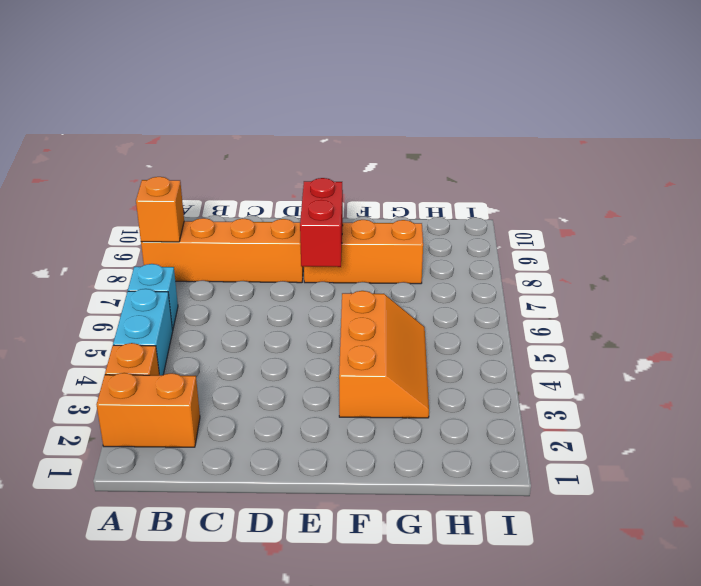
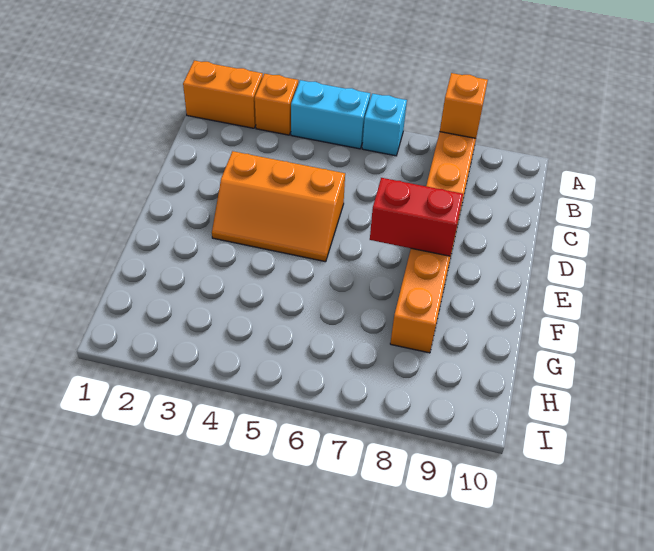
orange brick A2:B2 level 1 -> orange brick A1:A2 level 1
orange slope F3:G5 level 1 top F -> orange slope D3:E5 level 1 top D

